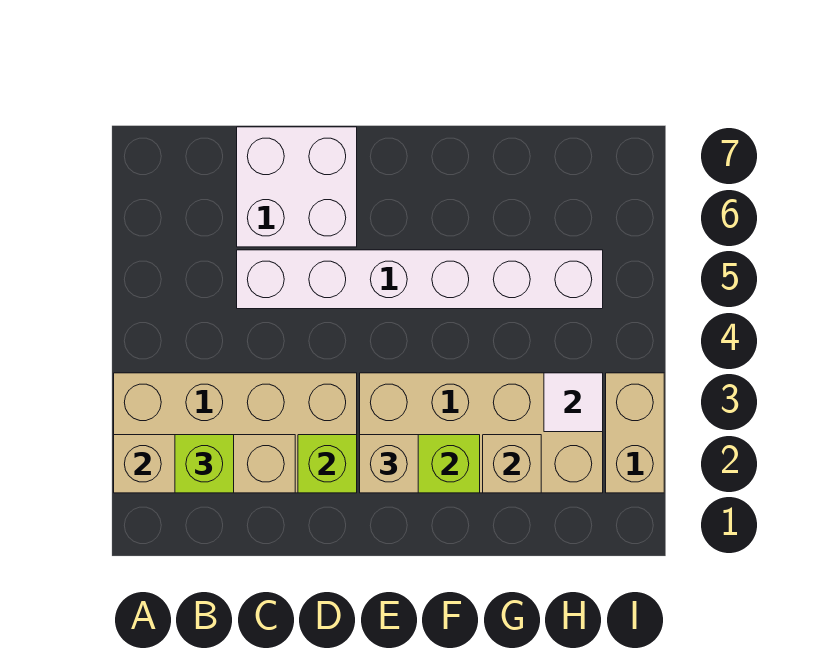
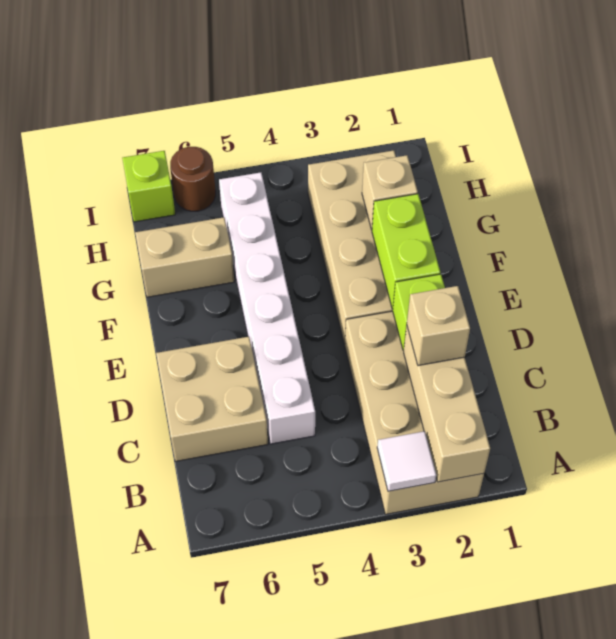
lime brick B2 level 3 -> lime brick I7 level 1
white brick C6:D7 level 1 -> tan brick C6:D7 level 1
tan brick E2 level 3 -> tan brick C2 level 3
white tile H3 level 2 -> white tile A3 level 2
tan brick I2:I3 level 1 -> tan brick G6:G7 level 1
none -> brown round brick I6 level 1

